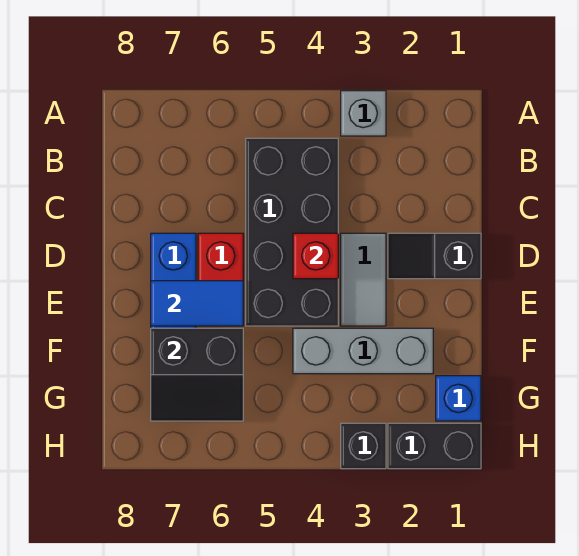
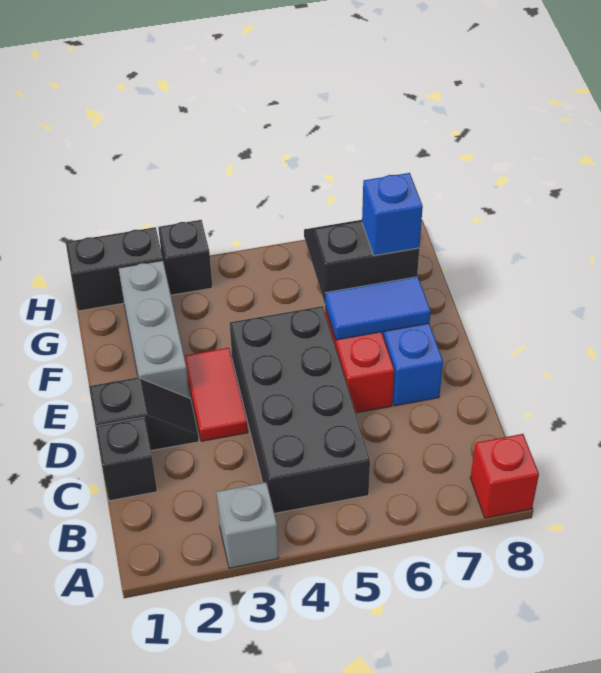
none -> black brick C1 level 1
grey tile D3:E3 level 1 -> red tile D3:E3 level 1
red brick D4 level 2 -> red brick A8 level 1
grey brick F2:F4 level 1 -> grey brick E2:G2 level 1
blue brick G1 level 1 -> blue brick F7 level 3

